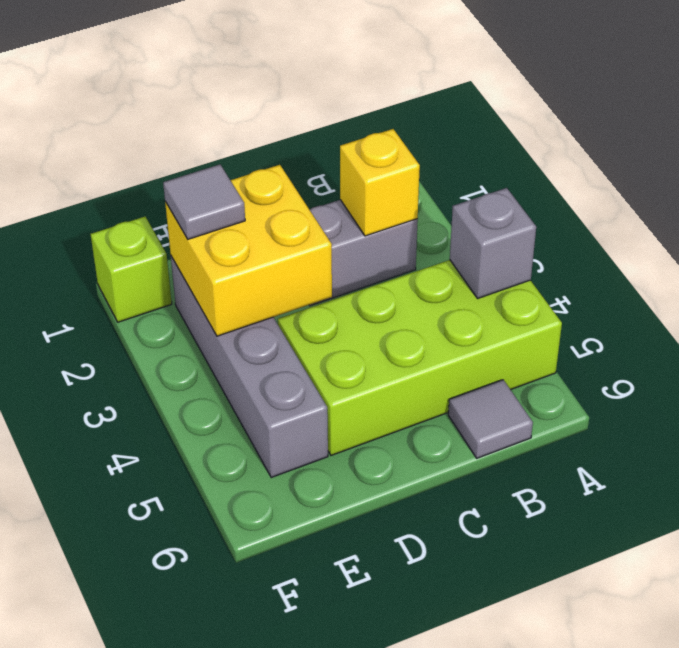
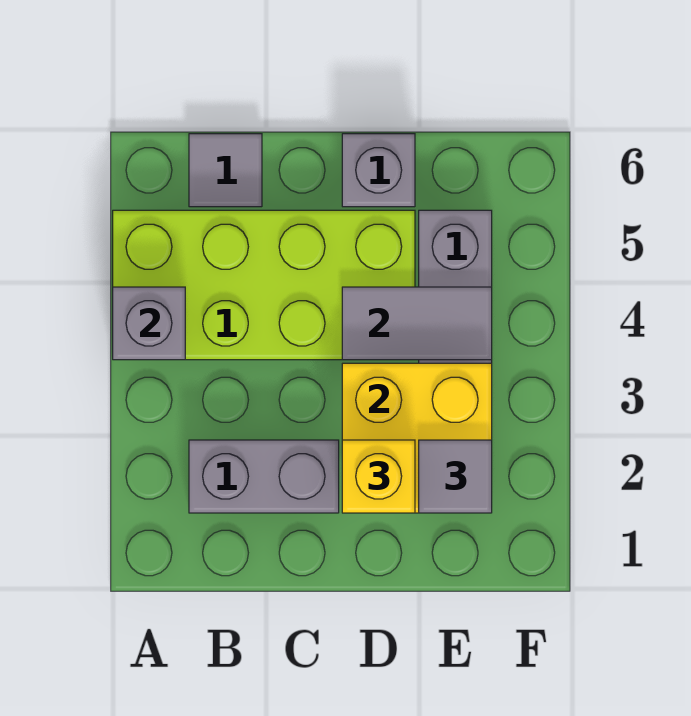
yellow brick B2 level 2 -> yellow brick D2 level 3
none -> grey tile D4:E4 level 2
none -> grey brick D6 level 1
lime brick F1 level 1 -> none

